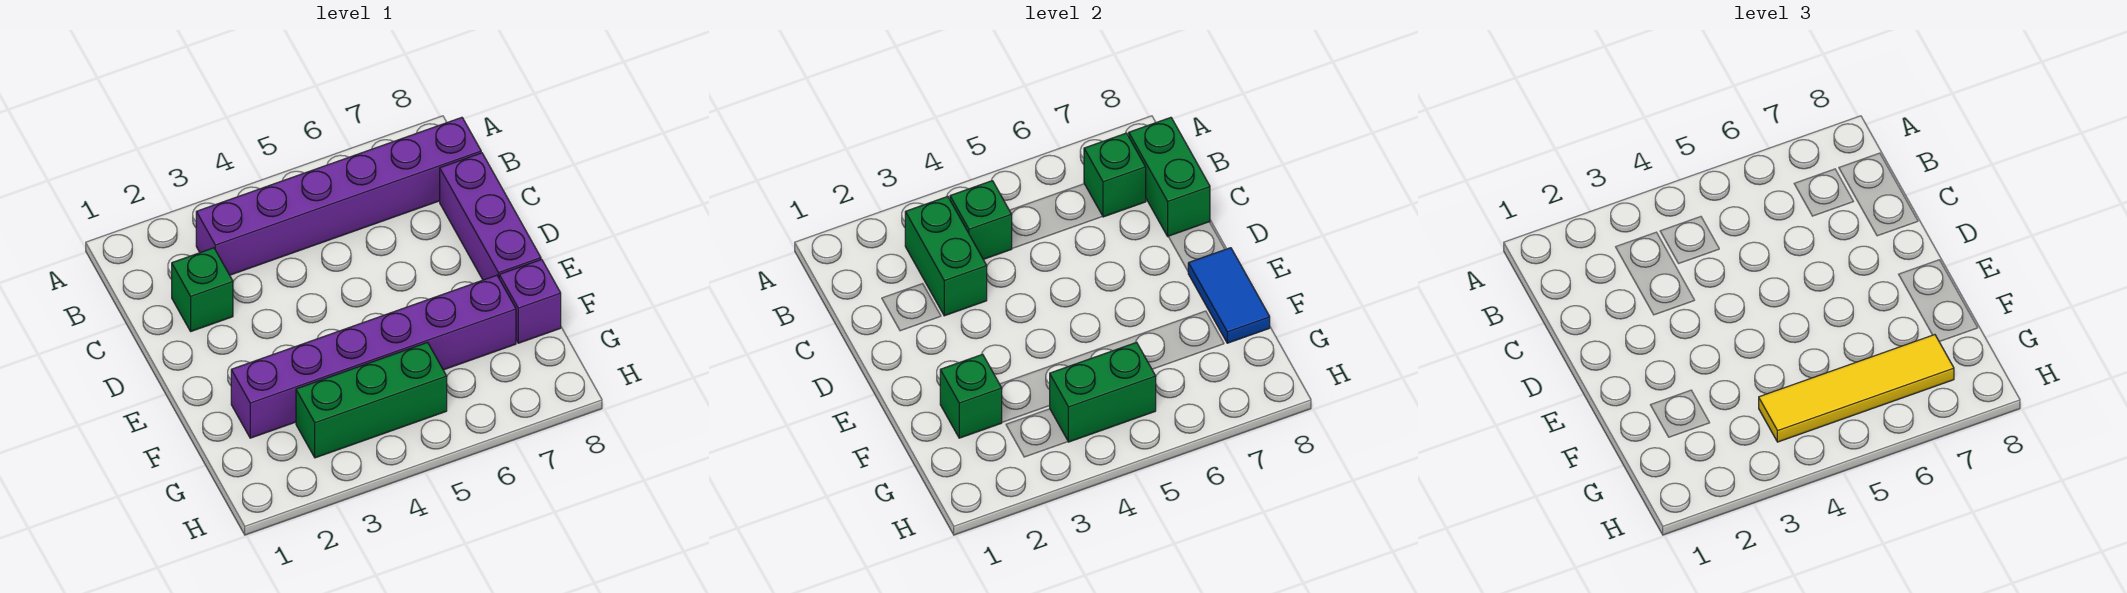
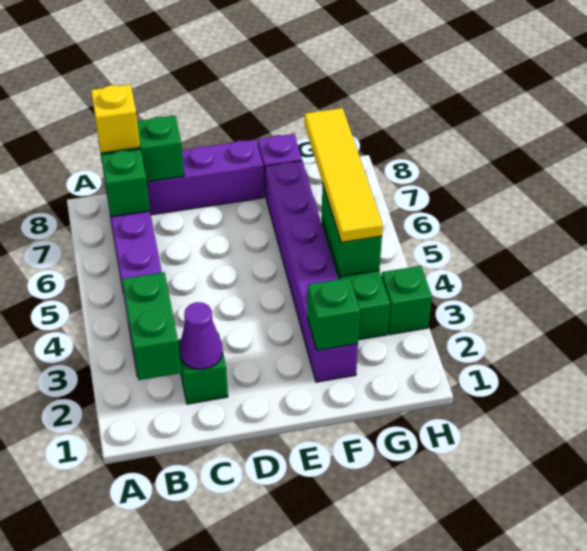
green brick B3:C3 level 2 -> green brick B2:B3 level 2
green brick B4 level 2 -> green brick H3 level 1
none -> yellow brick B8 level 3
none -> purple cone C2 level 2
blue tile E8:F8 level 2 -> none

